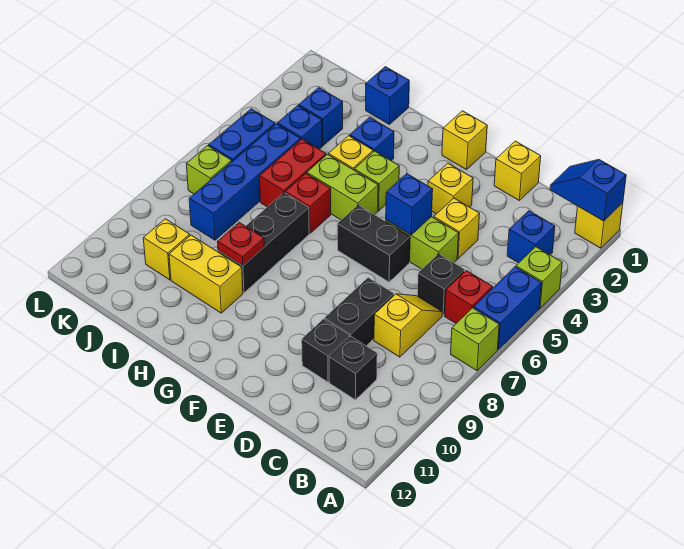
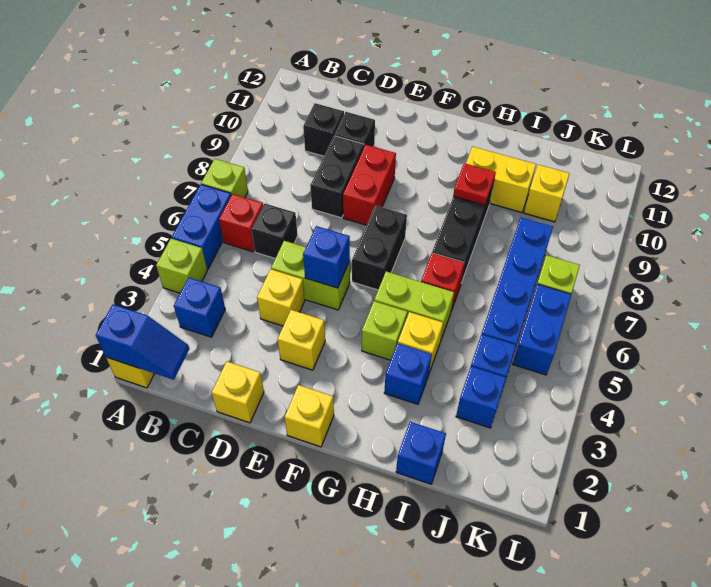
yellow slope C7:C8 level 1 top 8 -> none
black brick E6:F6 level 1 -> black brick F6:F7 level 1
red brick I5:I6 level 1 -> red brick E8:E9 level 1

